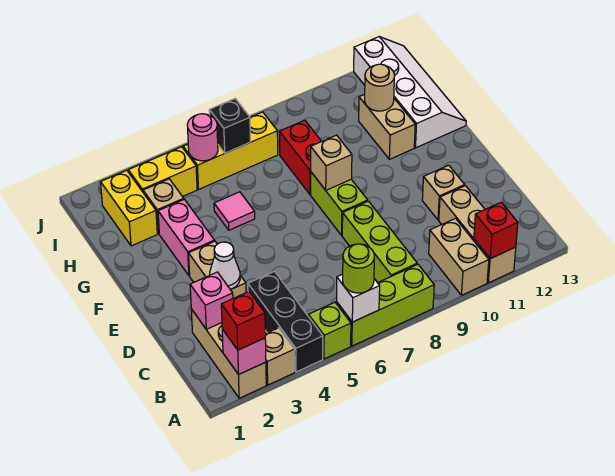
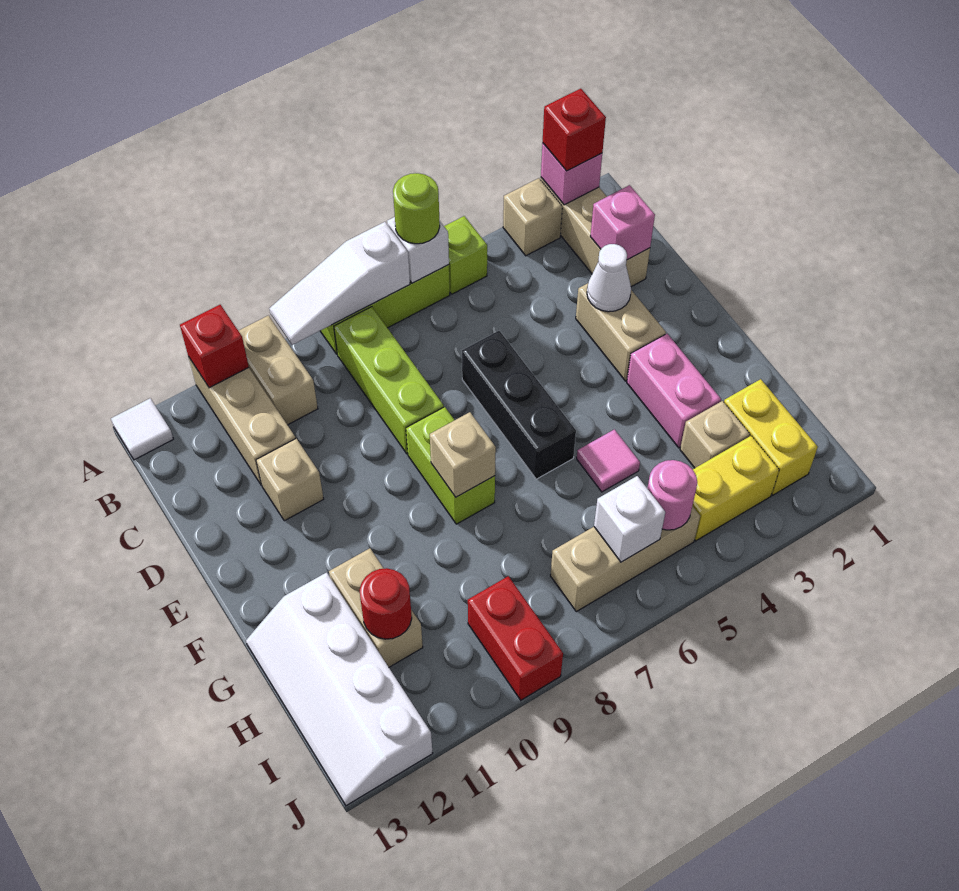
black brick A4:C4 level 1 -> black brick D6:F6 level 1
none -> white slope A7:A9 level 2 top 7
none -> white tile A13 level 1
red brick G8:H8 level 1 -> red brick I9:J9 level 1
tan round brick H11 level 2 -> red round brick H11 level 2
yellow brick I5:I7 level 1 -> tan brick I5:I7 level 1
black brick I6 level 2 -> white brick I6 level 2

